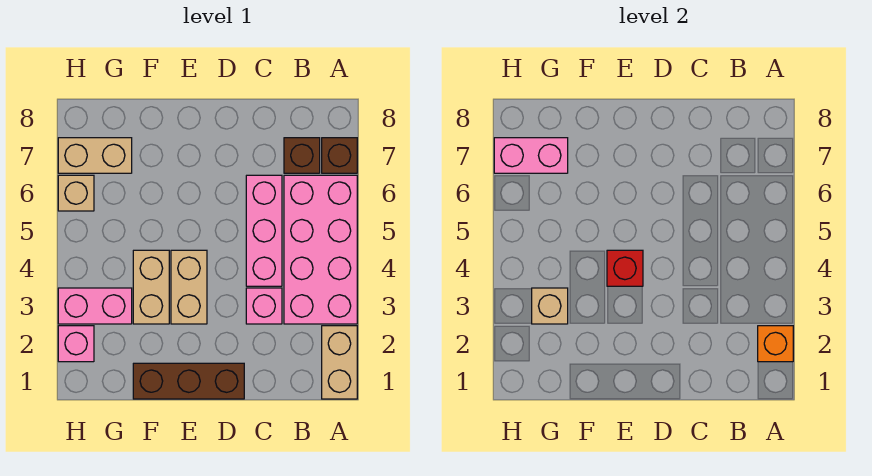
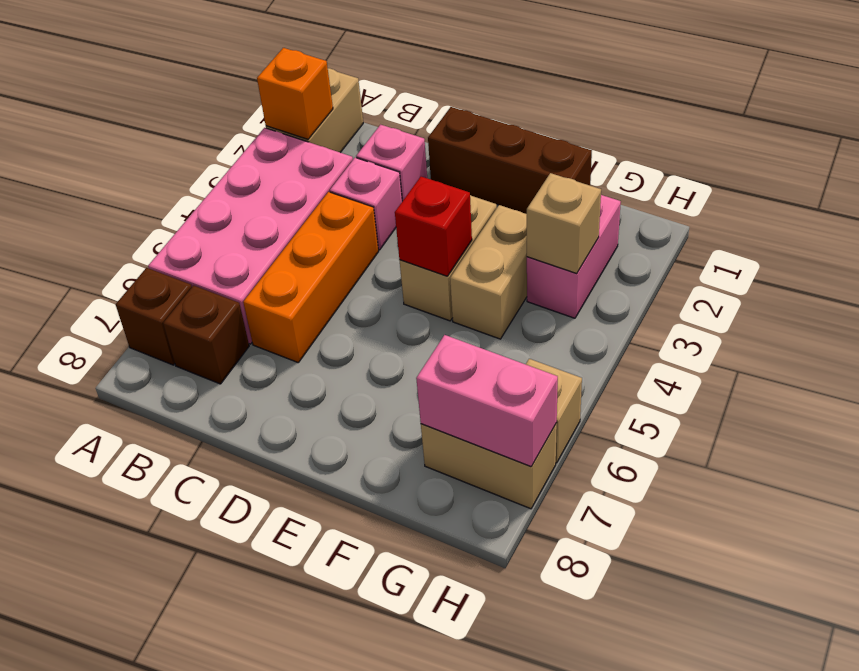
pink brick C4:C6 level 1 -> orange brick C4:C6 level 1
pink brick G3:H3 level 1 -> pink brick G2:G3 level 1
pink brick H2 level 1 -> pink brick C2 level 1

